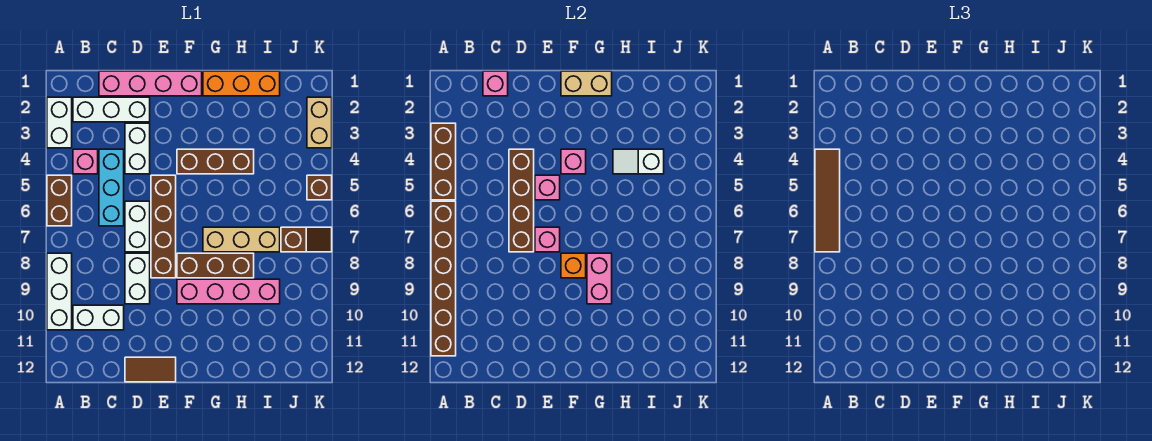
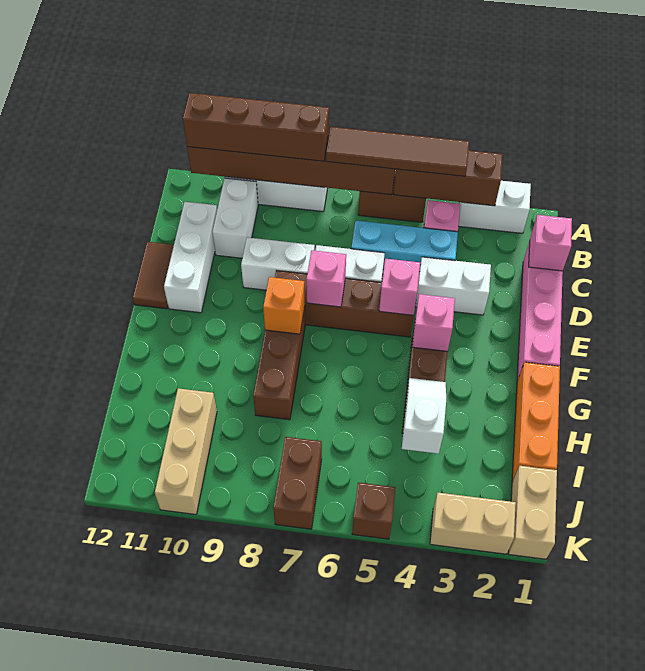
white brick B2:D2 level 1 -> white brick C11:E11 level 1
brown brick D4:D7 level 2 -> brown brick A8:A11 level 3
tan brick F1:G1 level 2 -> tan brick J1:K1 level 1
pink brick F9:I9 level 1 -> none
tan brick G7:I7 level 1 -> tan brick I10:K10 level 1
pink brick G8:G9 level 2 -> none
brown slope J7:K7 level 1 top J -> brown brick J7:K7 level 1

